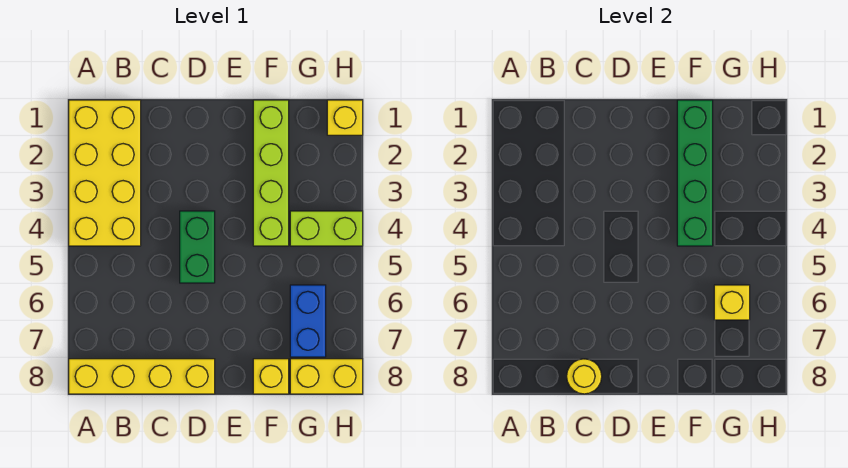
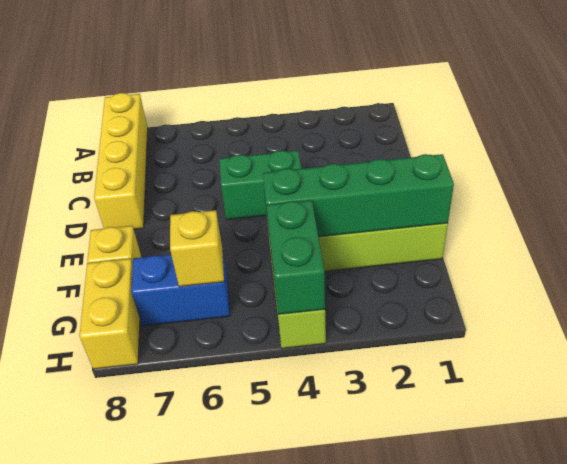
yellow brick A1:B4 level 1 -> none
yellow round brick C8 level 2 -> none
none -> green brick G4:H4 level 2
yellow brick H1 level 1 -> none

